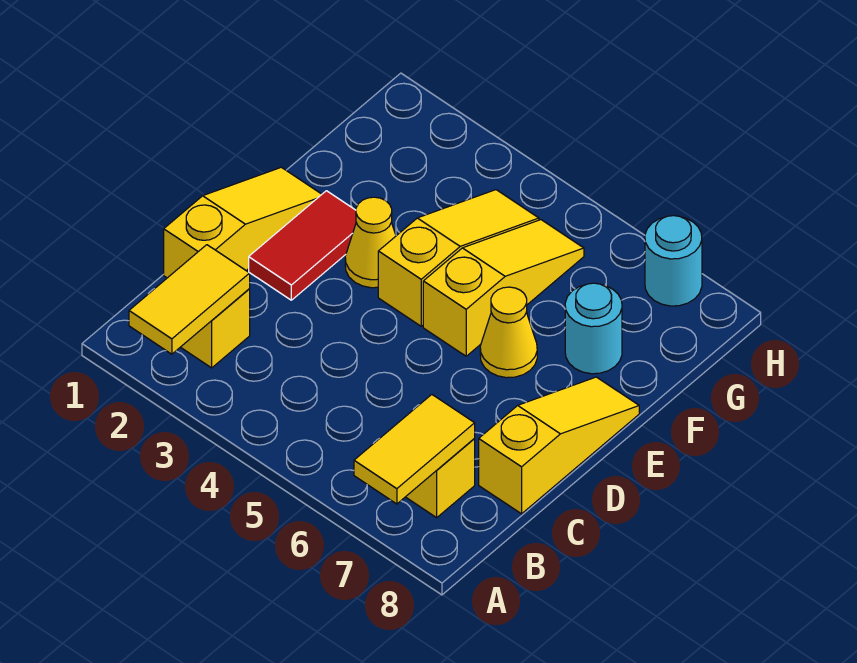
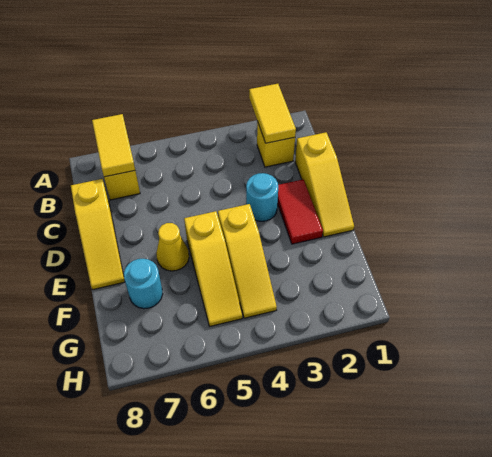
yellow cone E3 level 1 -> none
cyan round brick H7 level 1 -> cyan round brick D3 level 1

